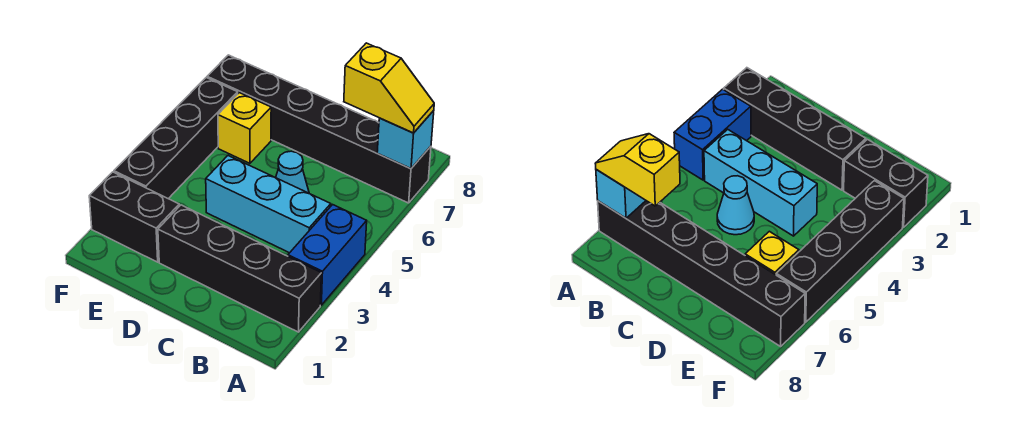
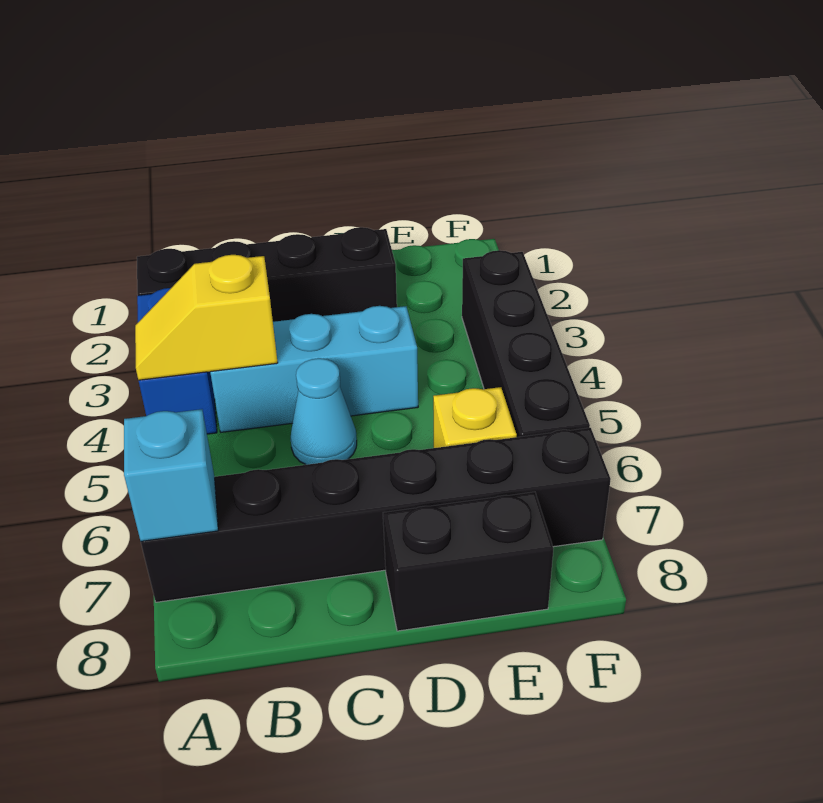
yellow slope A7:B7 level 3 top B -> yellow slope A4:B4 level 2 top B
black brick E2:F2 level 1 -> black brick D8:E8 level 1

